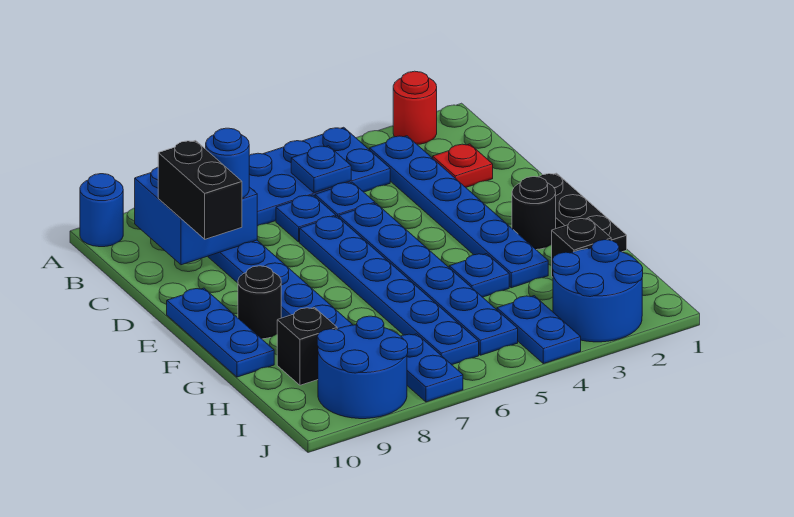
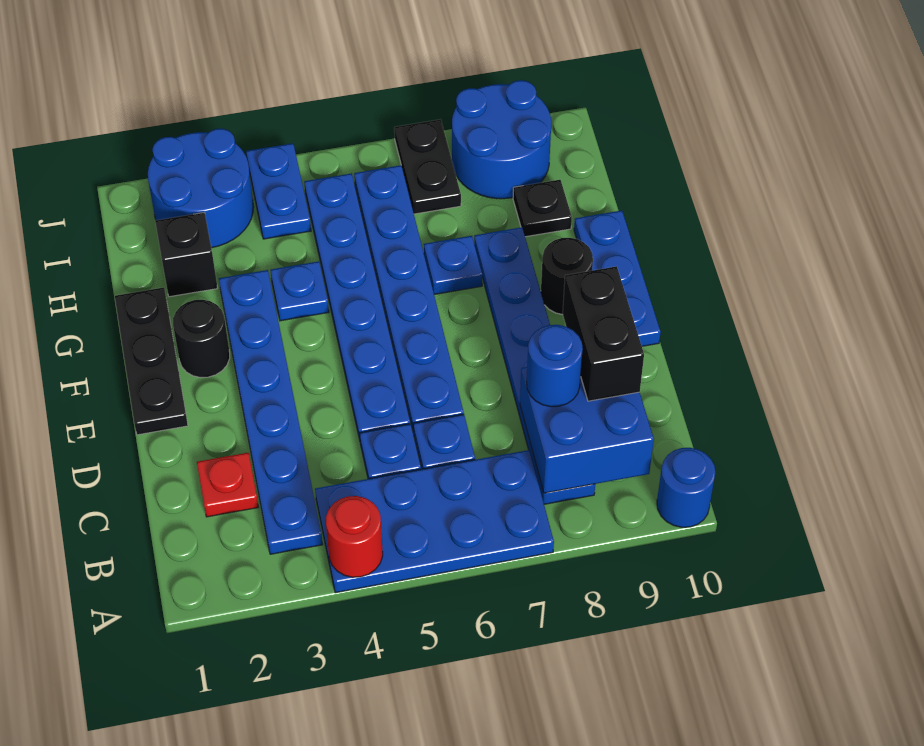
red round brick A2 level 1 -> red round brick A4 level 2
blue plate B5 level 2 -> blue plate G7 level 1
black brick H9 level 1 -> black plate H9 level 1
blue plate I7:J7 level 1 -> black plate I7:J7 level 1

